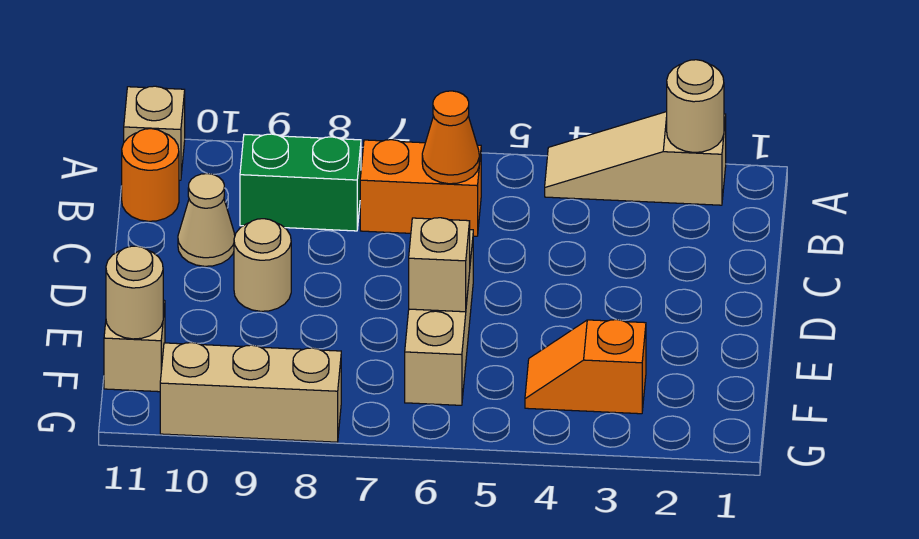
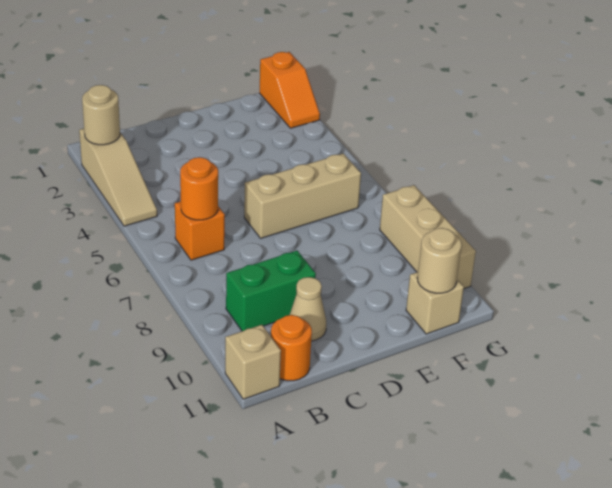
orange brick B6:B7 level 1 -> orange brick B6 level 1
orange cone B6 level 2 -> orange round brick B6 level 2
green brick B8:B9 level 1 -> green brick B9:C9 level 1
tan round brick D9 level 1 -> none
tan brick E6 level 2 -> none
orange slope F3:F4 level 1 top 3 -> orange slope G1:G2 level 1 top 1

